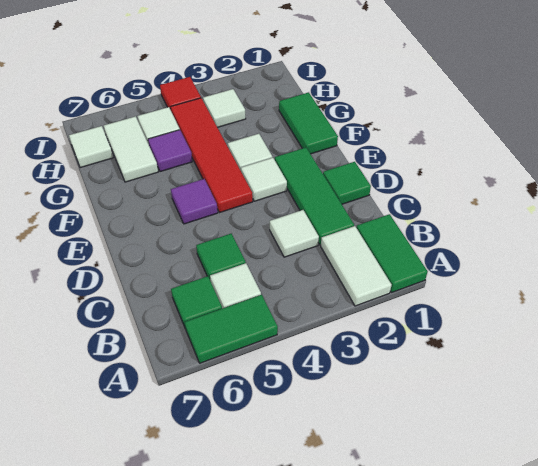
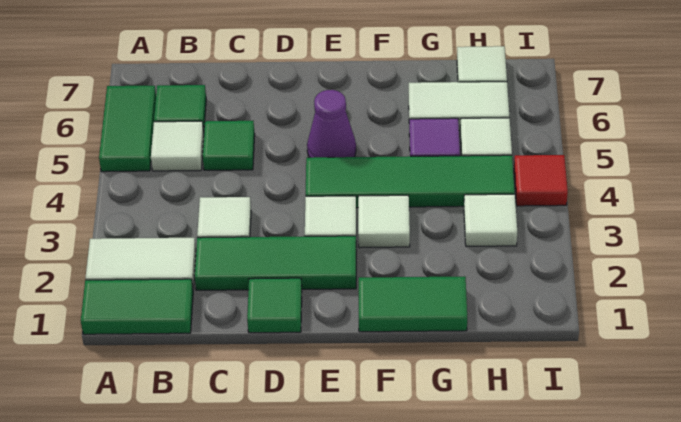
red tile E4:H4 level 1 -> green tile E4:H4 level 1
purple tile E5 level 1 -> purple cone E5 level 1

